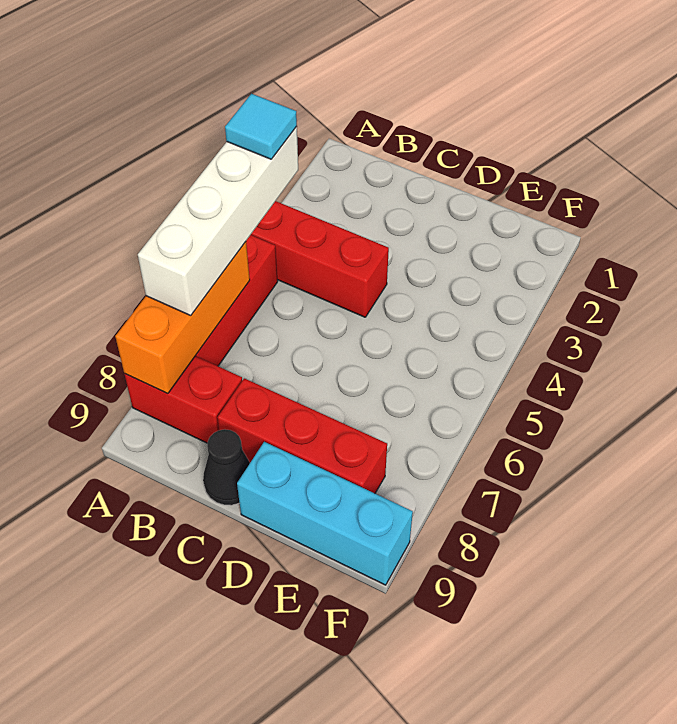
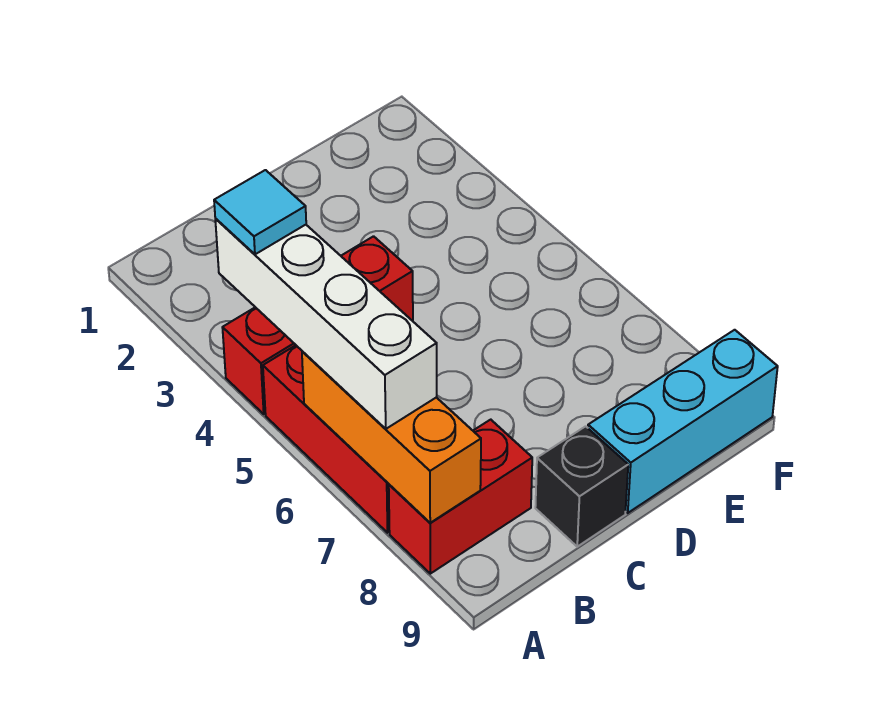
red brick C8:E8 level 1 -> none
black cone C9 level 1 -> black brick C9 level 1

